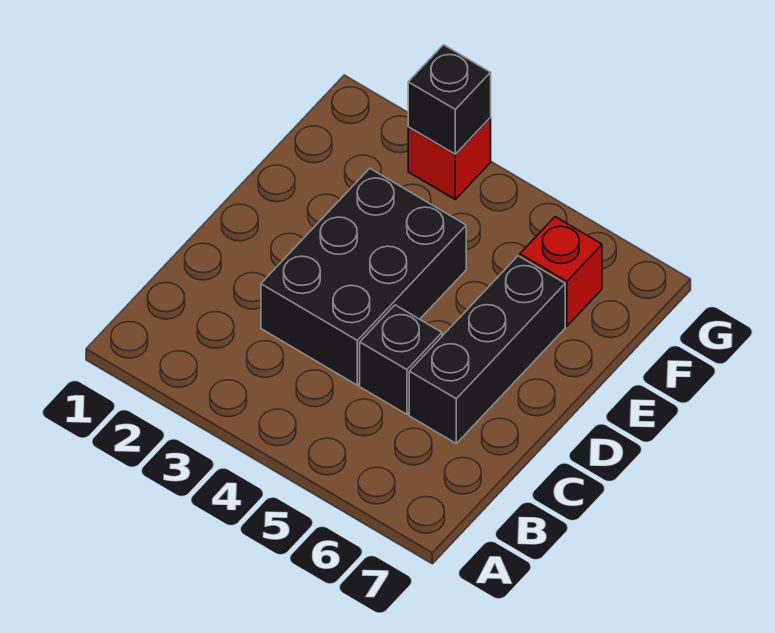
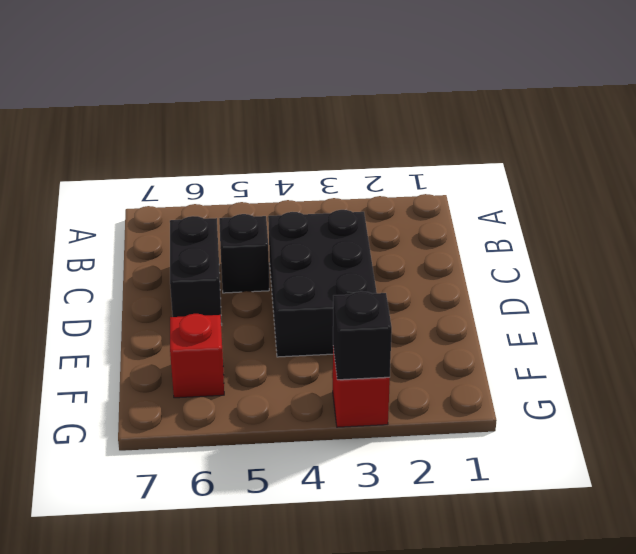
black brick C6:E6 level 1 -> black brick C6:D6 level 1

